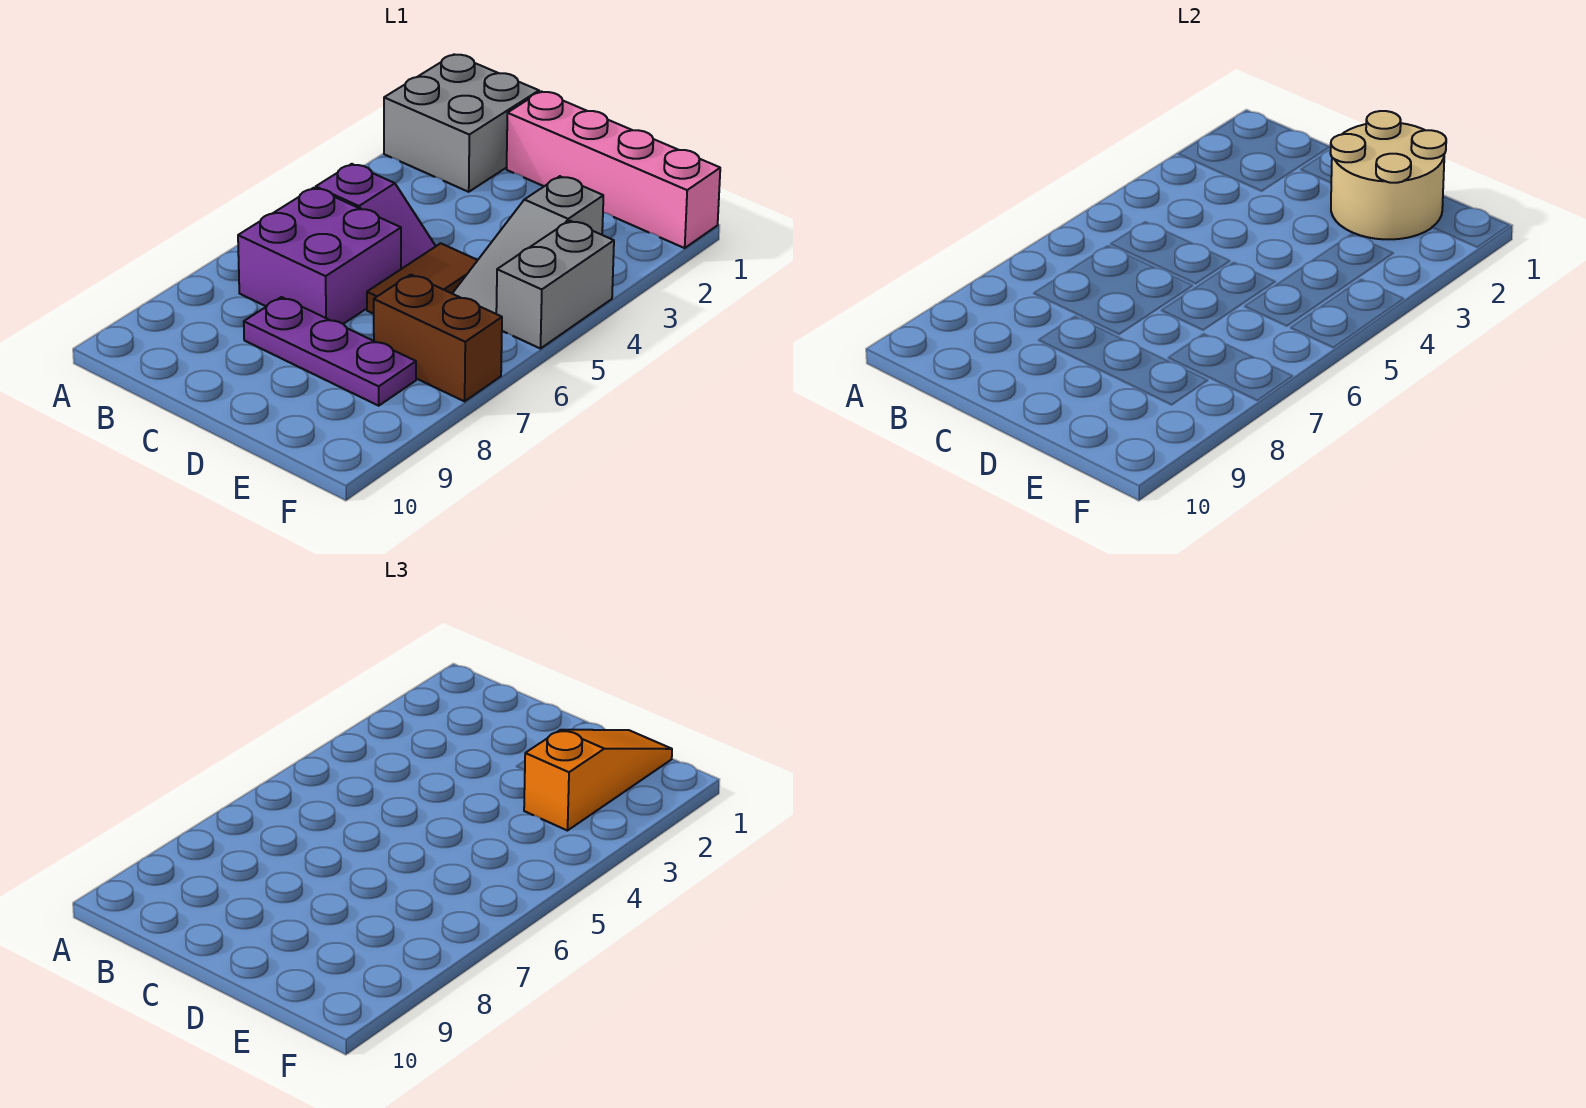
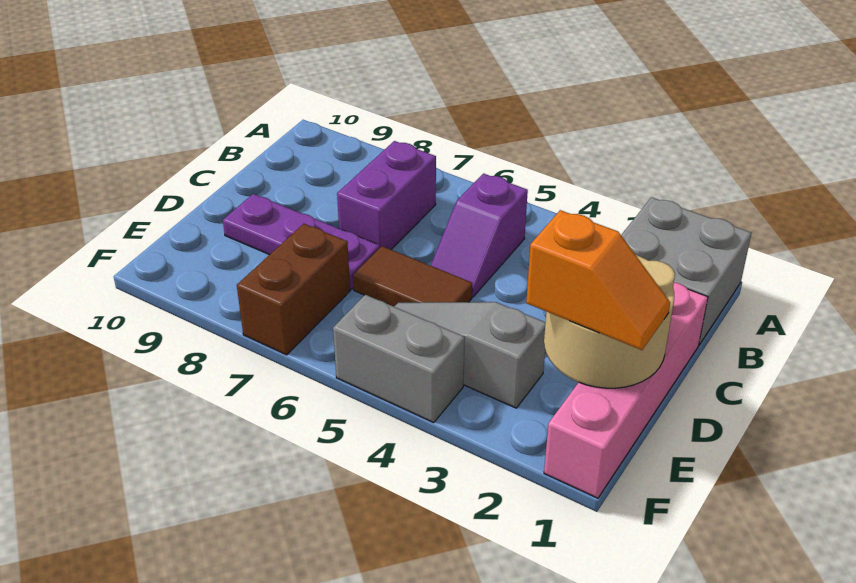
purple brick B6:C7 level 1 -> purple brick B7:C7 level 1
purple plate C8:E8 level 1 -> purple plate D7:D9 level 1
orange slope E1:E3 level 3 top 3 -> orange slope E1:E2 level 3 top 2

